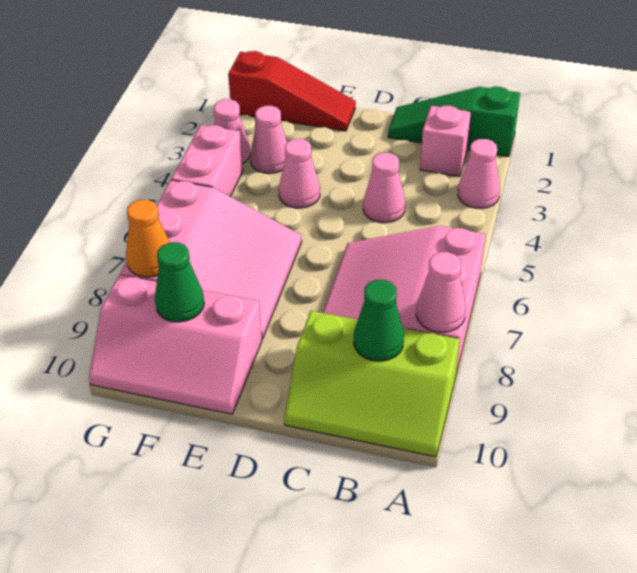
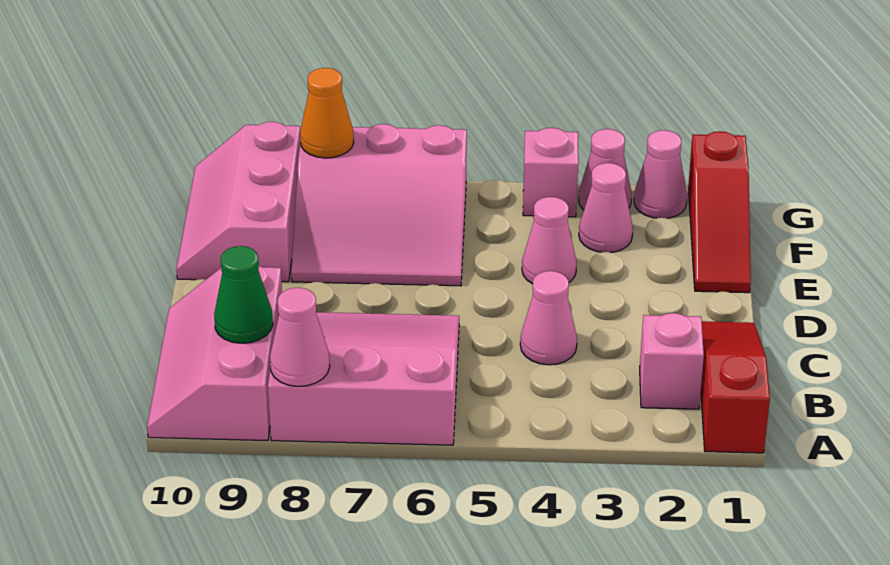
green slope A1:C1 level 1 top A -> red slope A1:C1 level 1 top A
pink cone A3 level 1 -> pink cone G2 level 1
lime slope A9:C10 level 1 top 9 -> pink slope A9:C10 level 1 top 9
green cone F9 level 2 -> none
pink brick G4:G5 level 1 -> pink brick G4 level 1

